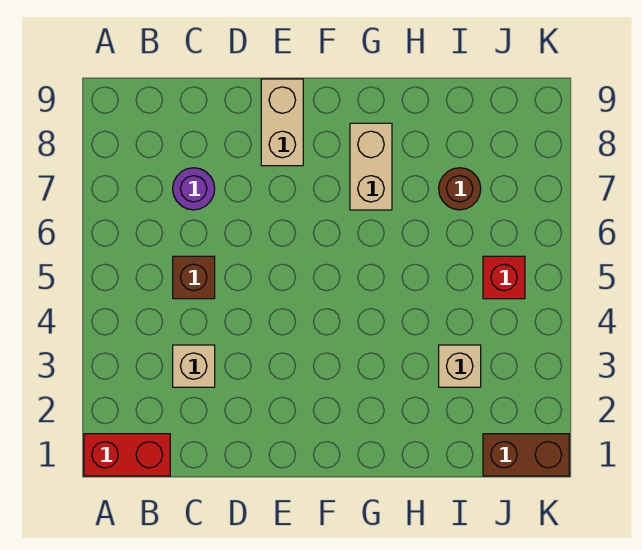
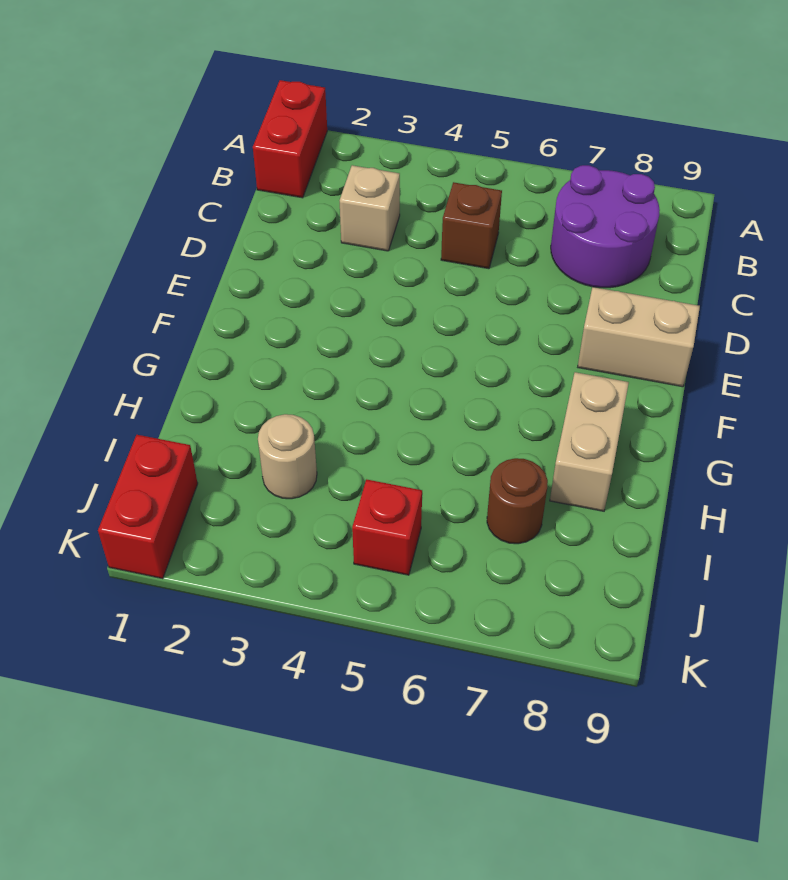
purple round brick C7 level 1 -> purple round brick B7:C8 level 1
tan brick G7:G8 level 1 -> tan brick G8:H8 level 1
tan brick I3 level 1 -> tan round brick I3 level 1
brown brick J1:K1 level 1 -> red brick J1:K1 level 1

